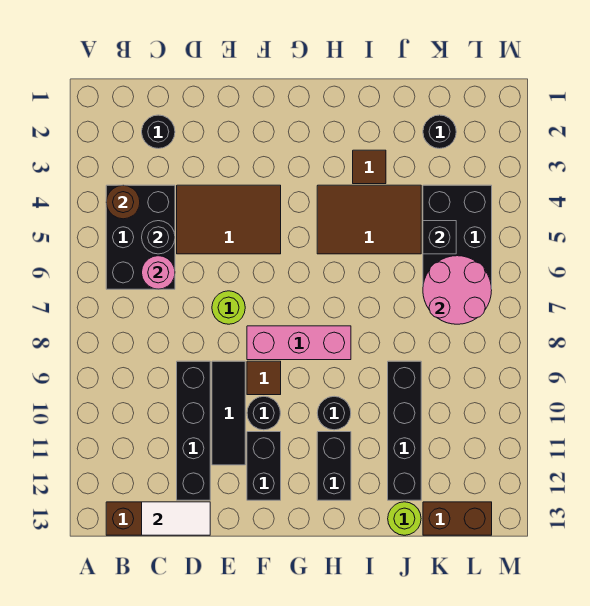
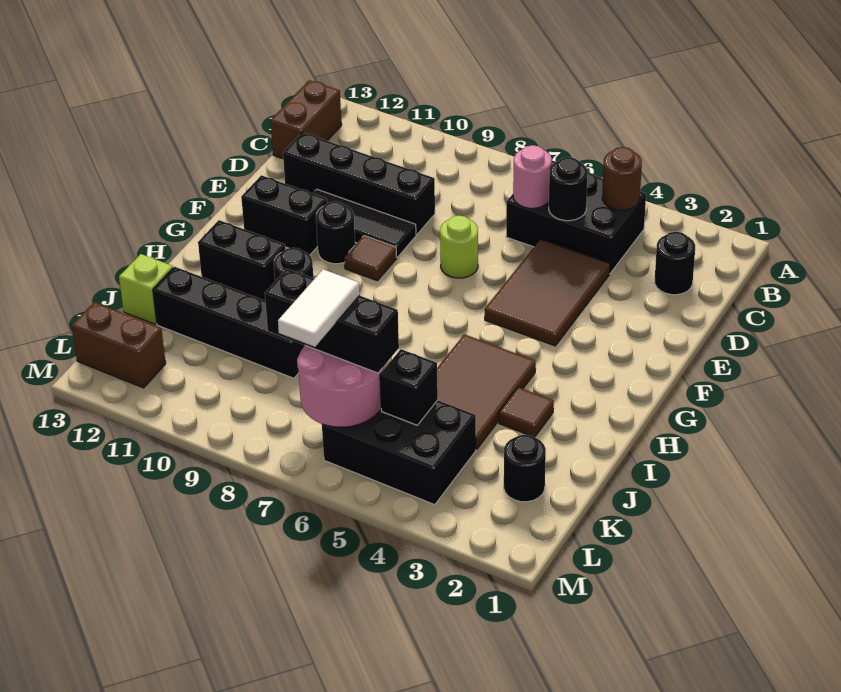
white tile C13:D13 level 2 -> white tile K7:L7 level 4
pink brick F8:H8 level 1 -> none
lime round brick J13 level 1 -> lime brick J13 level 1
none -> black brick K6:K8 level 3
brown brick K13:L13 level 1 -> brown brick L12:L13 level 1

